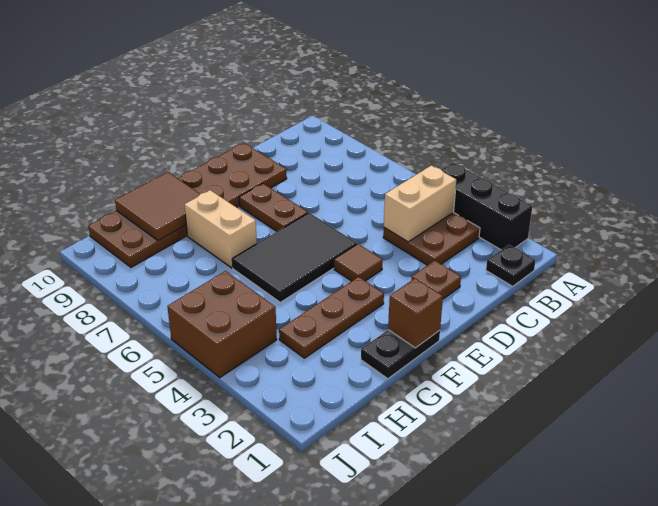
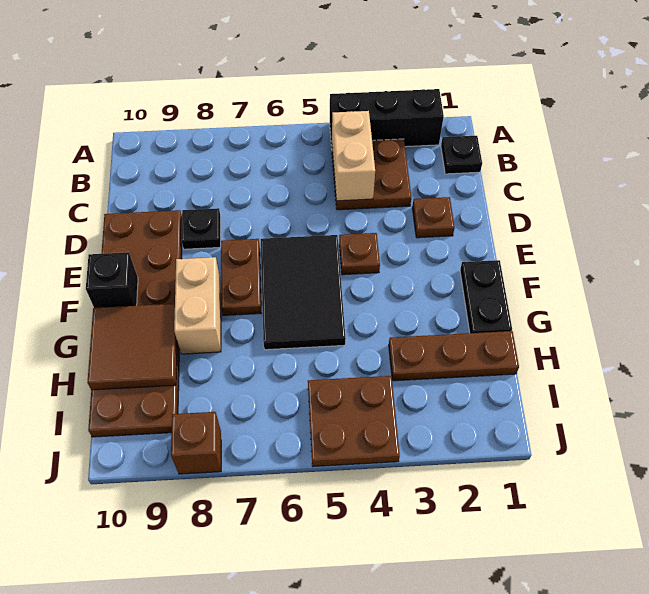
none -> black plate D8 level 1
brown tile E4 level 1 -> brown plate E4 level 1
brown plate E7:E8 level 1 -> brown plate E7:F7 level 1
brown brick F1 level 2 -> brown brick J8 level 1
brown plate F3:H3 level 1 -> brown plate H1:H3 level 1
none -> black brick F10 level 2
tan brick G7:G8 level 1 -> tan brick F8:G8 level 1
brown brick I4:J5 level 1 -> brown plate I4:J5 level 1

